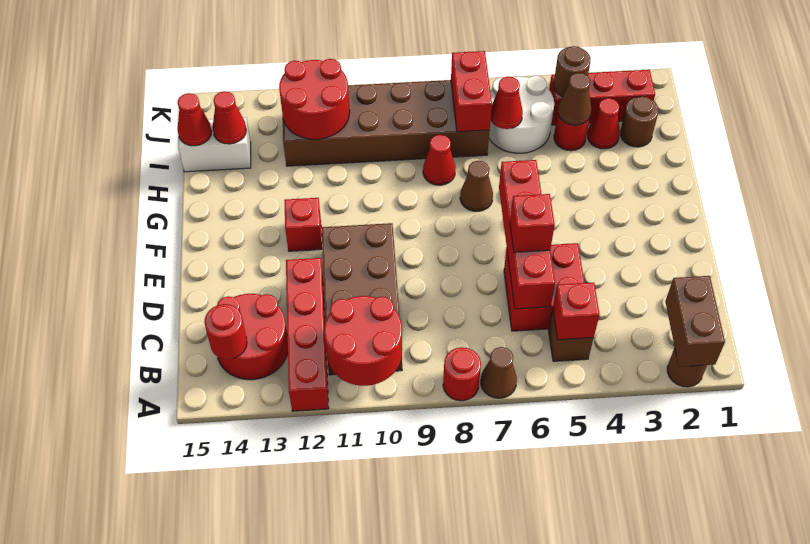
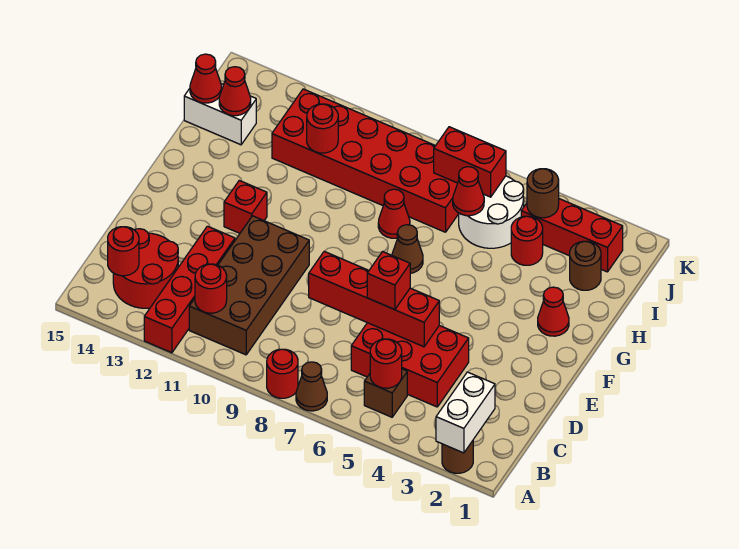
brown brick A2:B2 level 2 -> white brick A2:B2 level 2
red round brick A10:B11 level 2 -> red round brick B11 level 2
red brick B5 level 2 -> red round brick B5 level 2
red brick C5:D6 level 1 -> red brick C4:D6 level 1
red brick C6:F6 level 2 -> red brick D5:D8 level 2
red cone I3 level 1 -> red cone G2 level 1
brown cone I4 level 2 -> none
brown brick I7:J12 level 1 -> red brick I7:J12 level 1
red brick I7:J7 level 2 -> red brick J6:J7 level 2
red round brick I11:J12 level 2 -> red round brick I11 level 2

